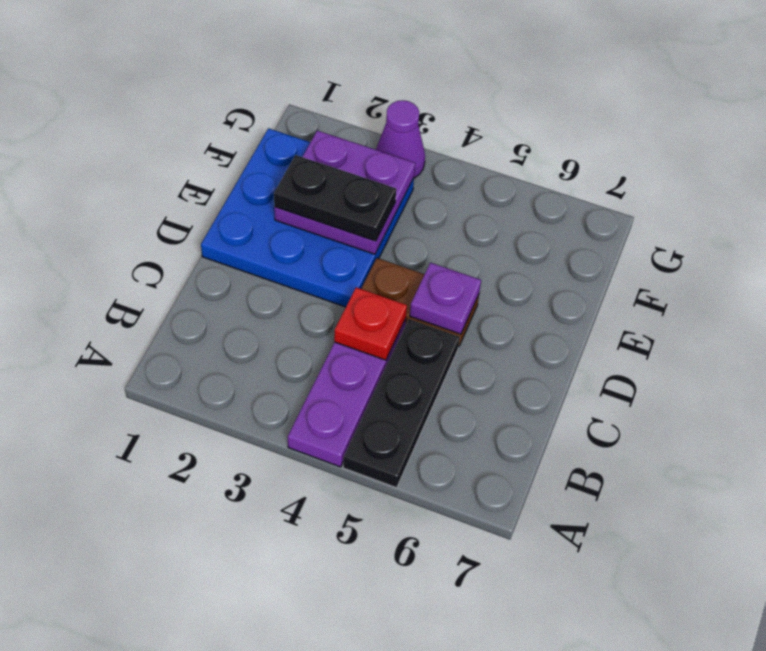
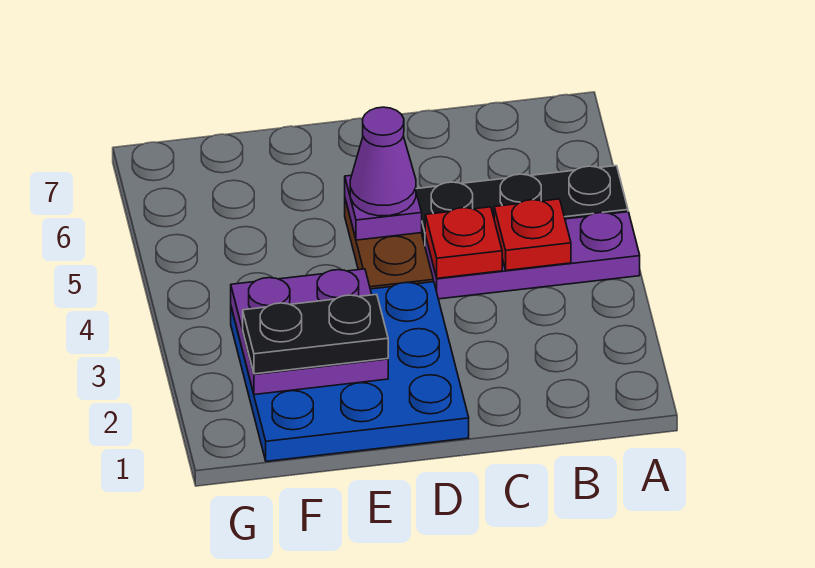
none -> red plate B4 level 2
black plate E2:E3 level 3 -> black plate E2:F2 level 3
purple cone G3 level 1 -> purple cone D5 level 3

